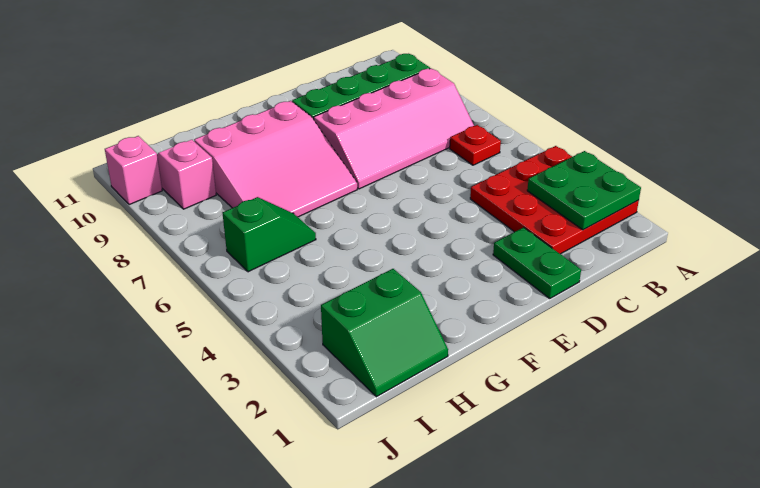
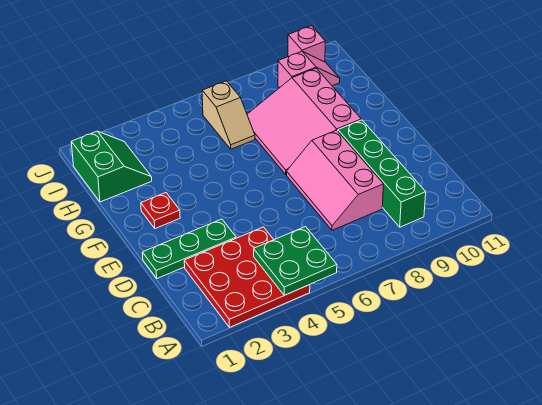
green plate A2:B3 level 2 -> green plate A4:B5 level 2
red plate B6 level 1 -> red plate F2 level 1
pink slope B7:E8 level 1 top 8 -> pink slope C7:E8 level 1 top 8
green plate D1:D2 level 1 -> green plate D1:D3 level 1
green slope H1:I2 level 1 top 2 -> green slope H1:I2 level 1 top 1
green slope H6:I6 level 1 top I -> tan slope H6:I6 level 1 top I

